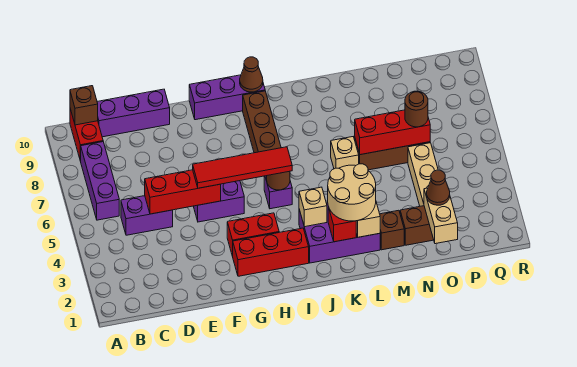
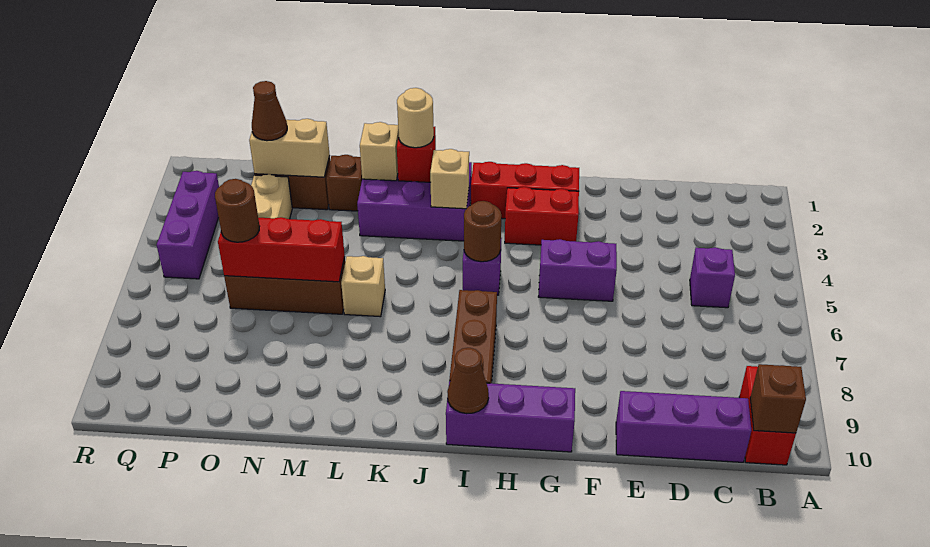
purple brick B6:B8 level 1 -> purple brick Q3:Q5 level 1
purple brick C5:D5 level 1 -> purple brick C5 level 1
red brick D5:F5 level 2 -> none
red tile F5:I5 level 3 -> none
tan round brick K2:L3 level 3 -> tan round brick K2 level 3
tan brick O1:O2 level 2 -> tan brick N2:O2 level 2

